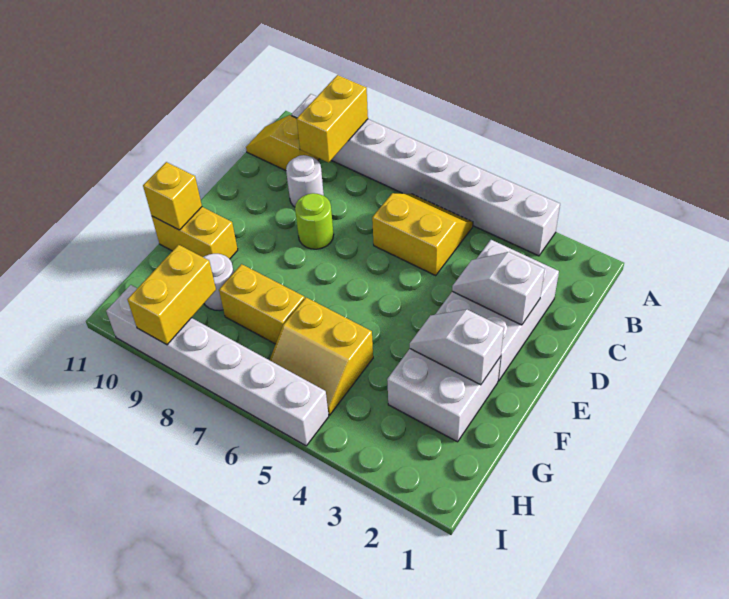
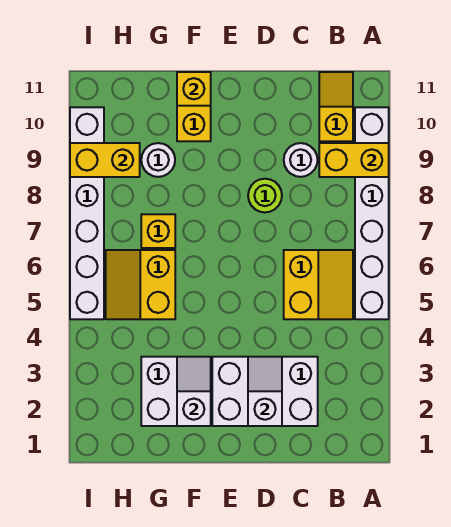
white brick A3:A10 level 1 -> white brick A5:A10 level 1
yellow brick G7:G8 level 1 -> yellow brick G7 level 1

